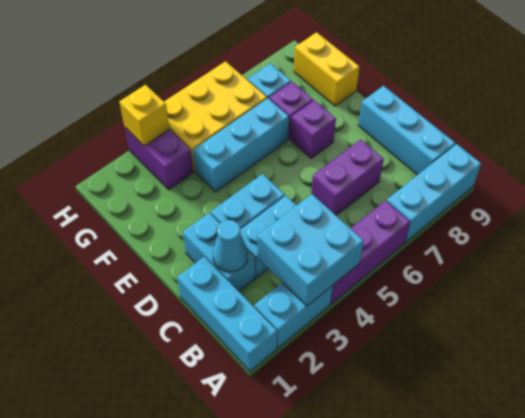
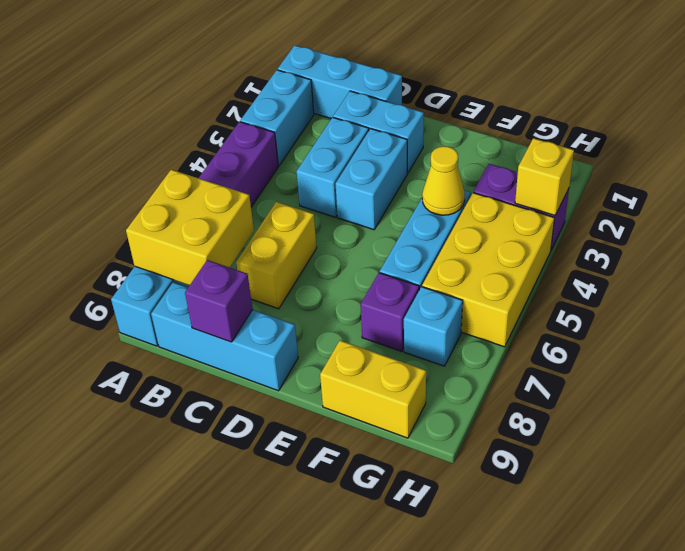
cyan brick A3:B4 level 2 -> none
none -> yellow brick A7:B8 level 2
cyan cone C2 level 2 -> none
purple brick C6:C7 level 1 -> yellow brick C6:C7 level 1
purple brick E7 level 1 -> purple brick C9 level 2
none -> yellow cone F4 level 2

